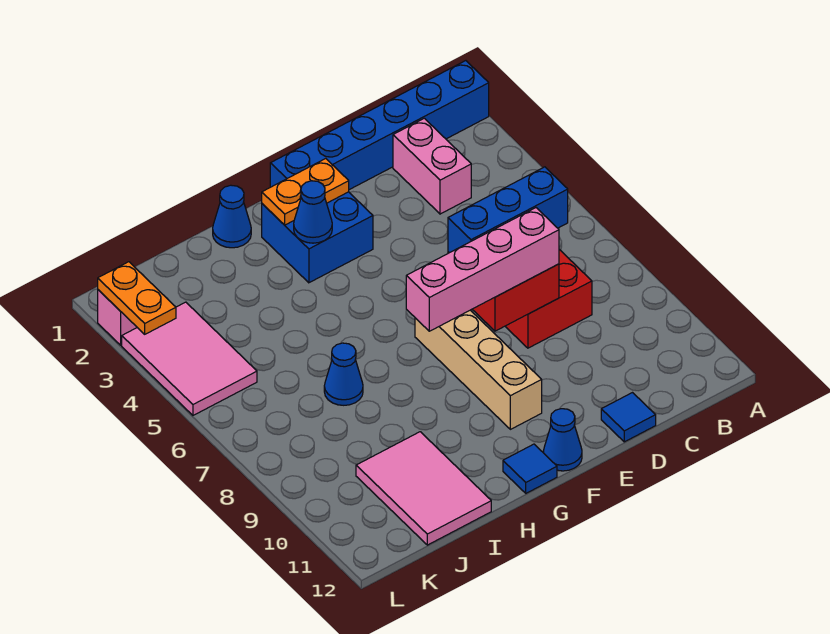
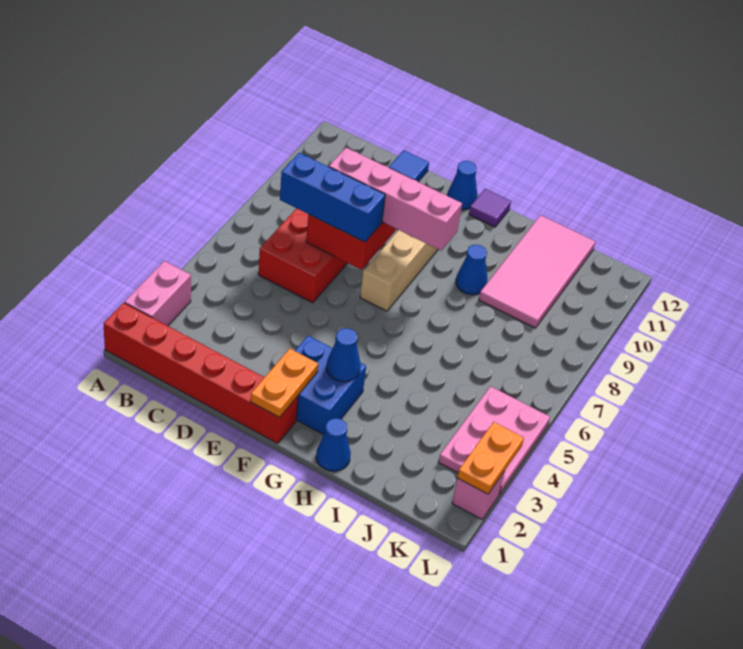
blue brick A1:F1 level 1 -> red brick A1:F1 level 1
pink brick C2:C3 level 1 -> pink brick A2:A3 level 1
orange plate F2:G2 level 2 -> orange plate F1:F2 level 2
blue tile G12 level 1 -> purple tile G12 level 1
blue cone I7 level 1 -> blue cone H9 level 1
pink tile I10:J12 level 1 -> pink tile I9:J12 level 1
pink tile K3:L5 level 1 -> pink plate K3:L5 level 1

